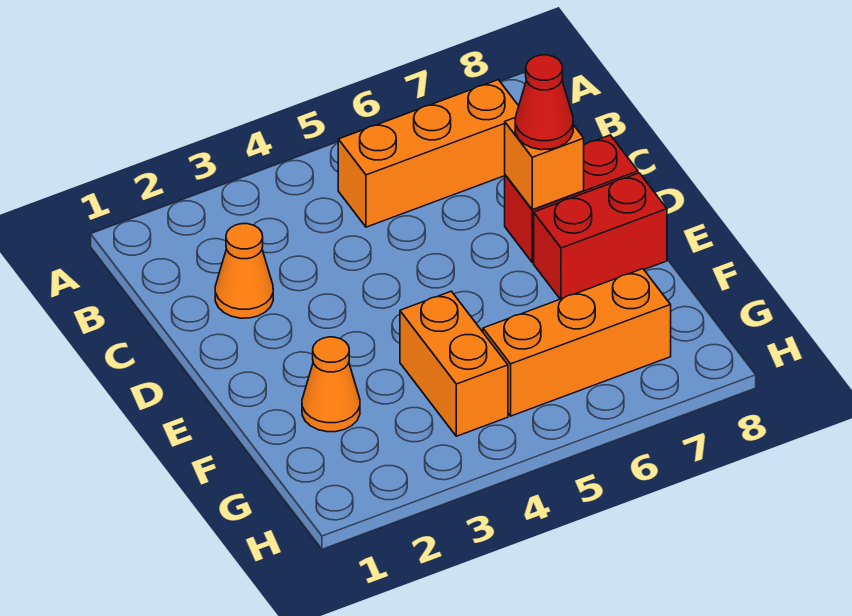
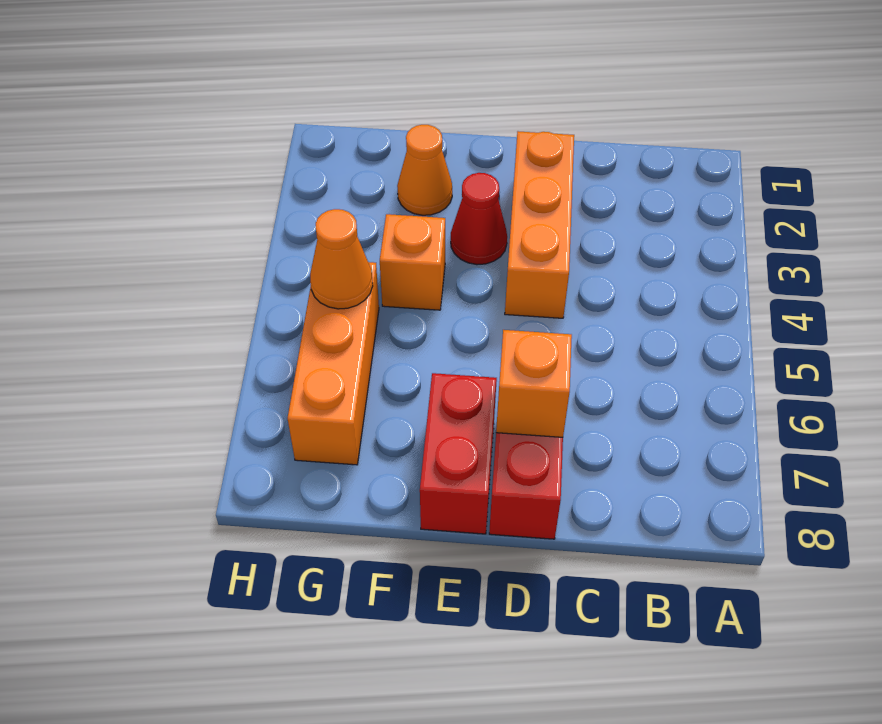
orange brick B5:B7 level 1 -> orange brick D2:D4 level 1
orange cone C2 level 1 -> orange cone G5 level 2
red cone D7 level 3 -> red cone E3 level 1
orange brick F4:G4 level 1 -> orange brick F4 level 1

